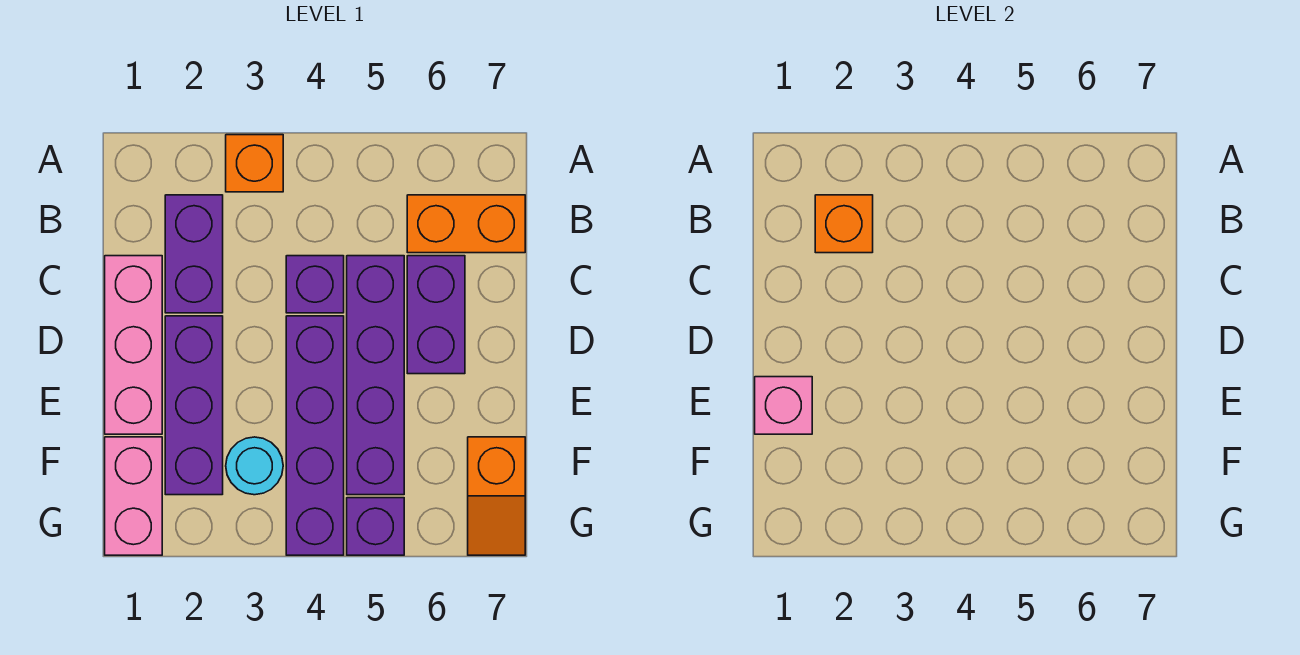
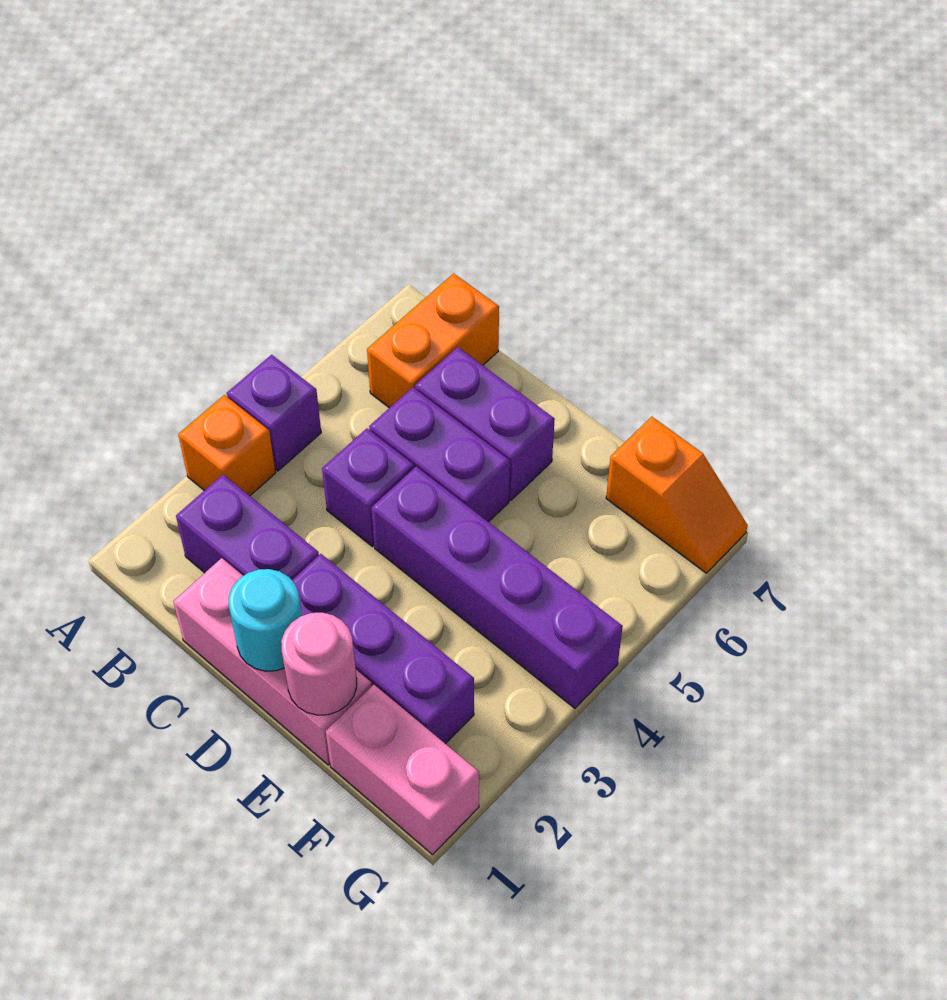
orange brick B2 level 2 -> none
purple brick C5:F5 level 1 -> purple brick C5:D5 level 1
pink brick E1 level 2 -> pink round brick E1 level 2
cyan round brick F3 level 1 -> cyan round brick D1 level 2
purple brick G5 level 1 -> purple brick A4 level 1

